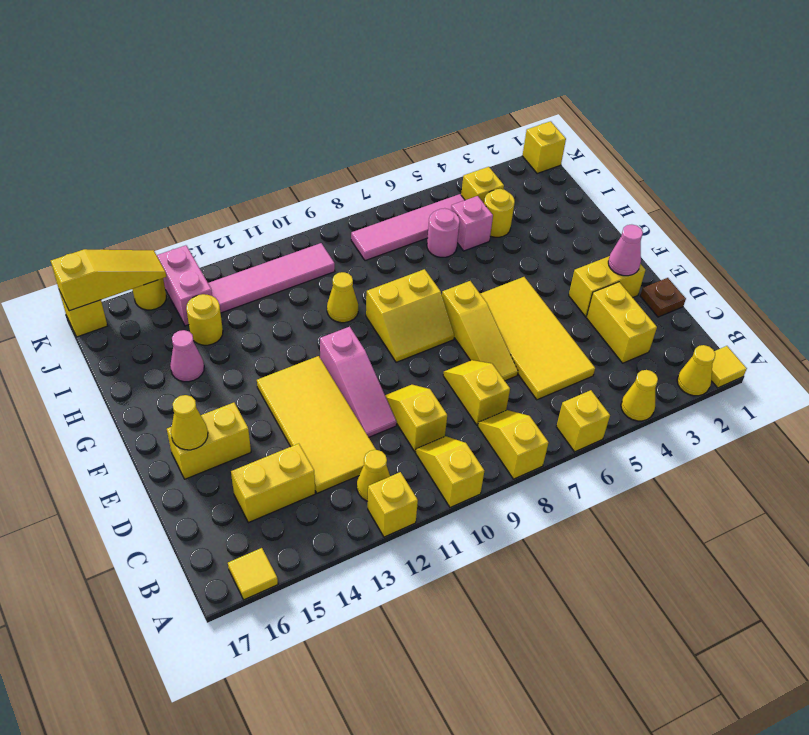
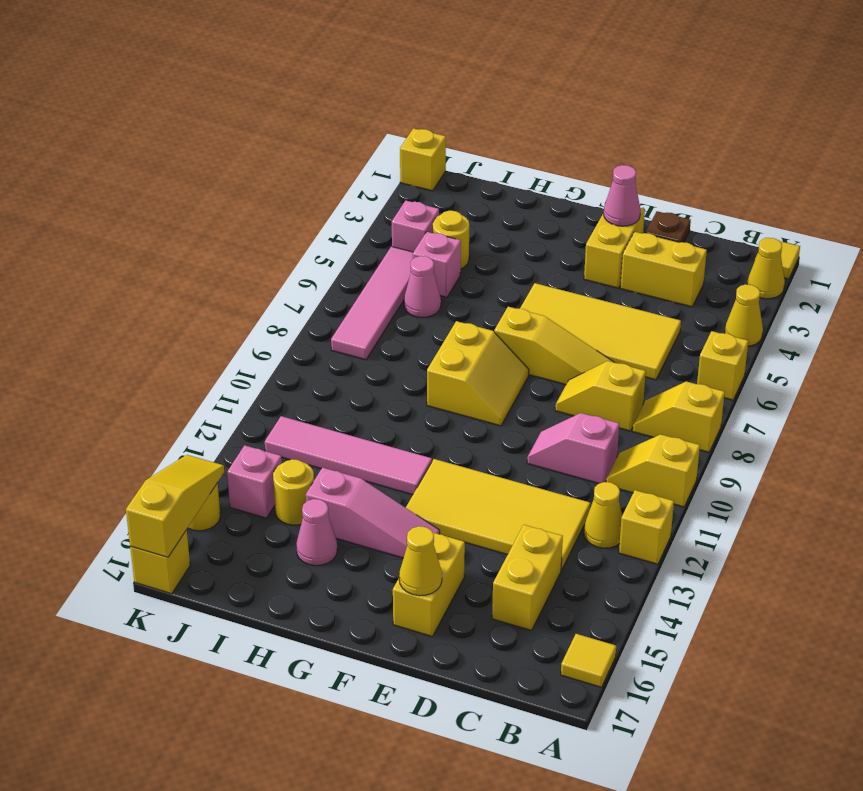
yellow slope C10:D10 level 1 top C -> pink slope C10:D10 level 1 top C
pink slope D11:F11 level 1 top F -> pink slope F14:H14 level 1 top H
yellow cone H10 level 1 -> none
pink round brick I6 level 1 -> pink cone I6 level 1
yellow brick J4 level 1 -> pink brick J4 level 1
pink tile J10:J13 level 1 -> pink tile G12:J12 level 1
pink brick J14:K14 level 1 -> pink brick J14 level 1

